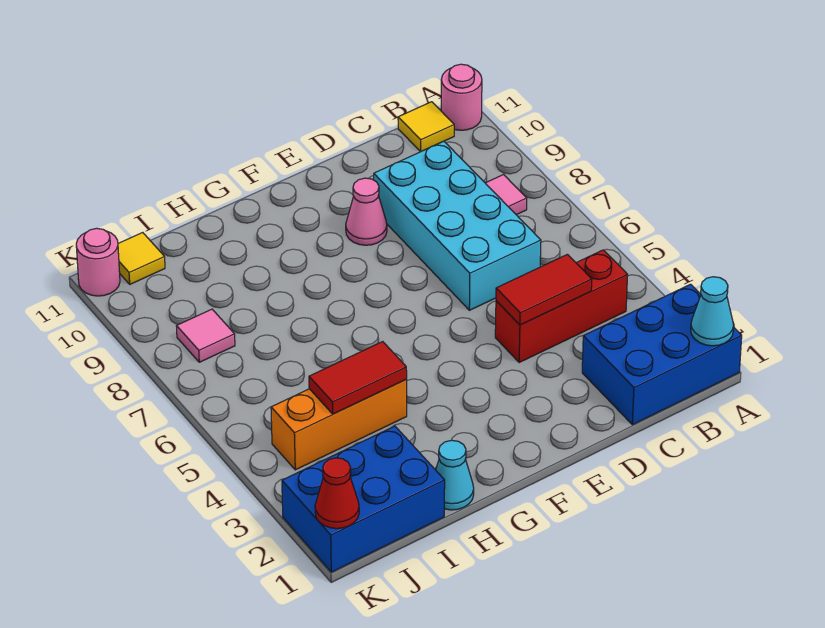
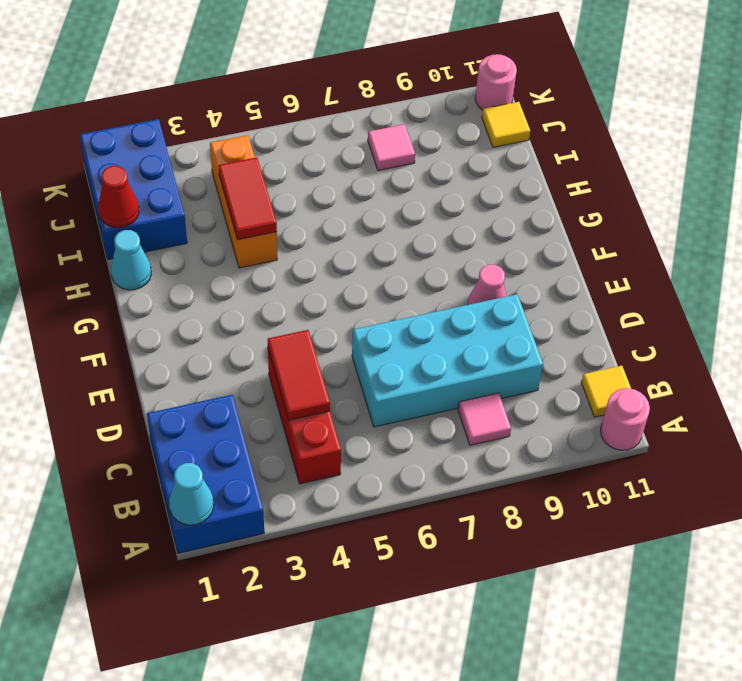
red cone K1 level 2 -> red cone I1 level 2

